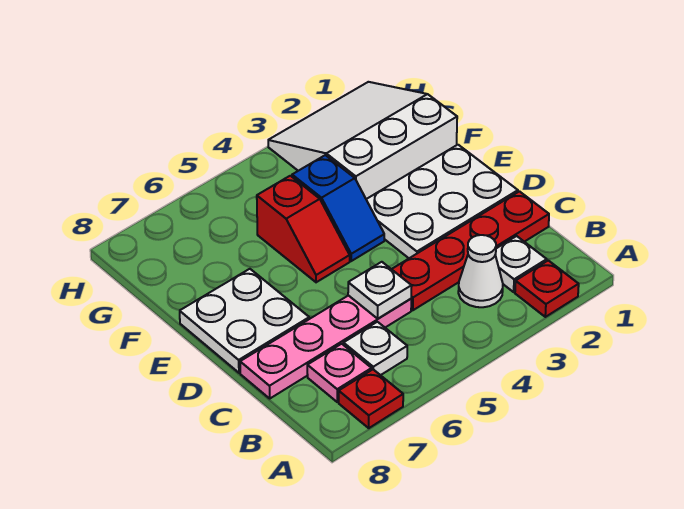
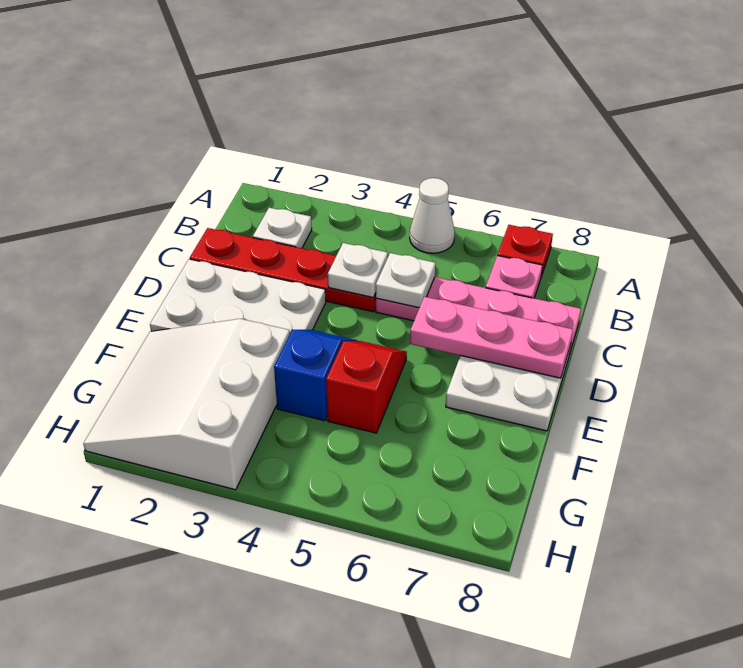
red plate A2 level 1 -> none
white cone B3 level 1 -> white cone A5 level 1
white plate B6 level 1 -> white plate C4 level 2
none -> pink plate D6:D8 level 2
white slope F1:H3 level 1 top F -> white slope F1:H3 level 1 top 3

